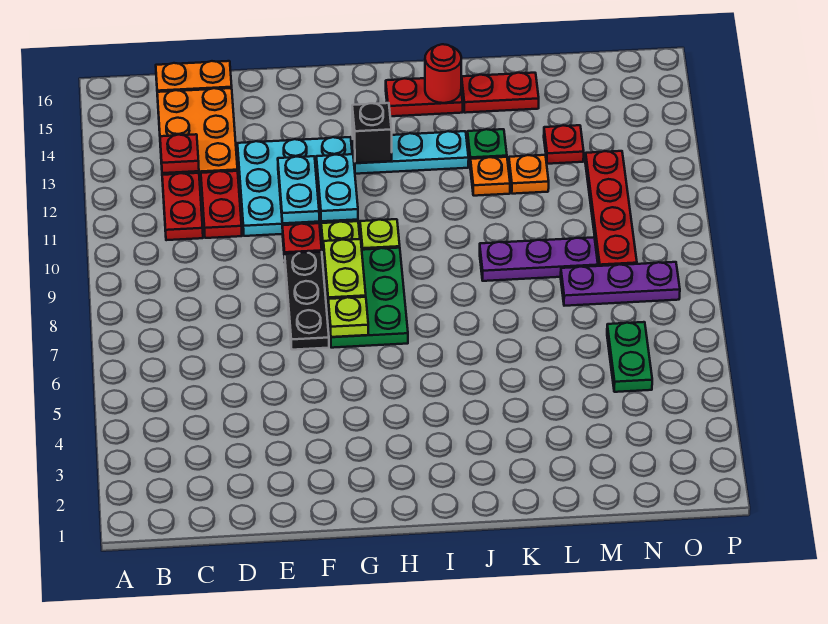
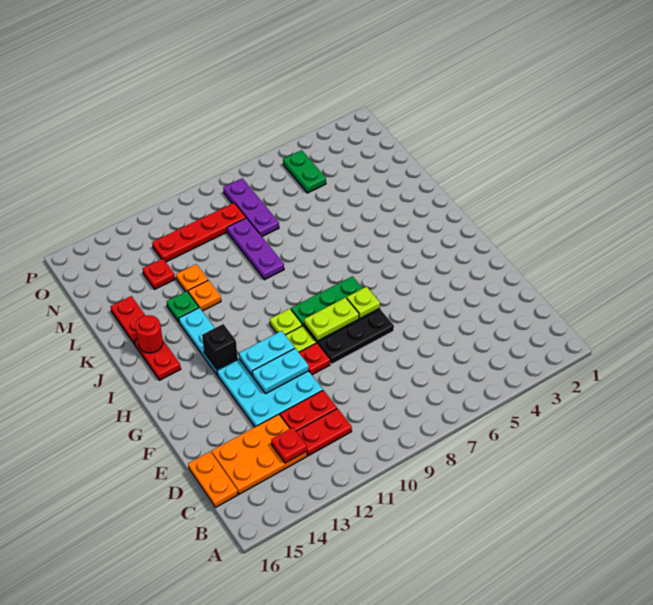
green plate N5:N6 level 1 -> green plate N5:O5 level 1

